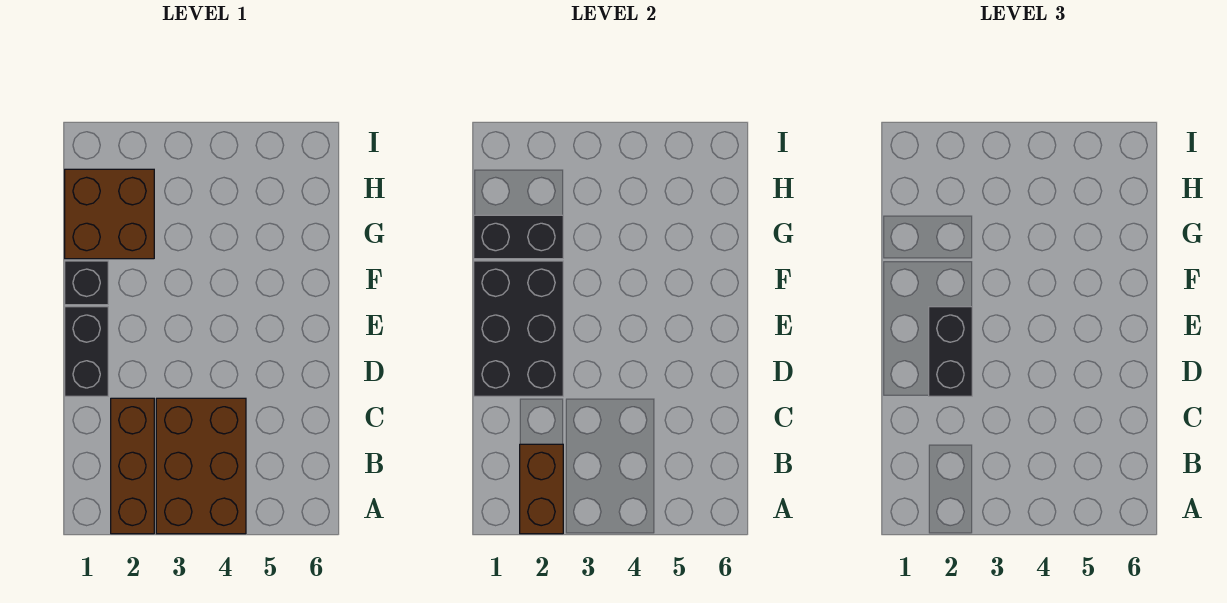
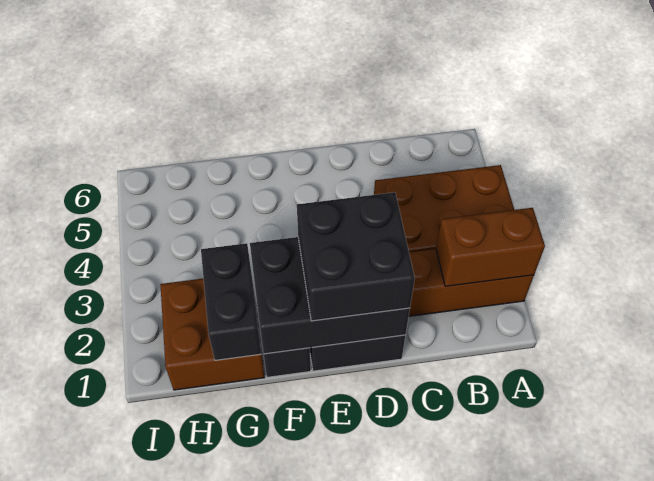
black brick D2:E2 level 3 -> black brick D1:E2 level 3

